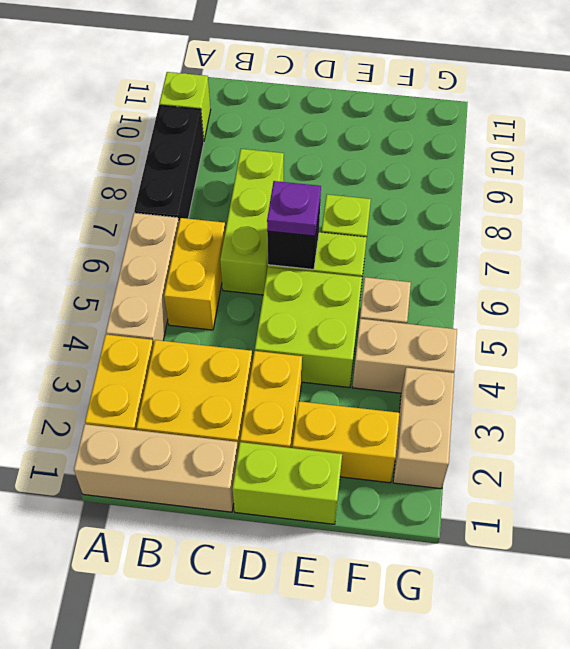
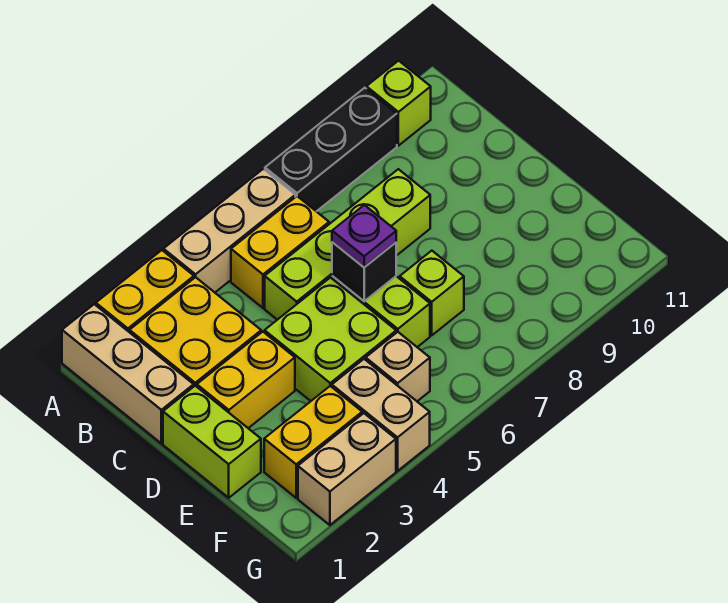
lime brick C6:C8 level 1 -> lime brick C5:C8 level 1
yellow brick E2:F2 level 1 -> yellow brick F2:F3 level 1

